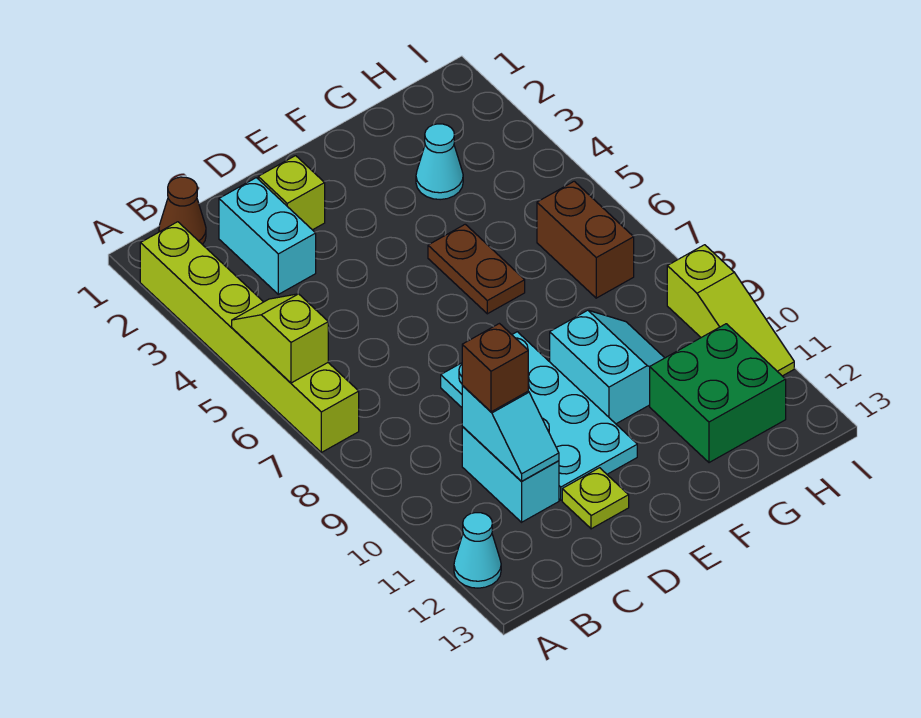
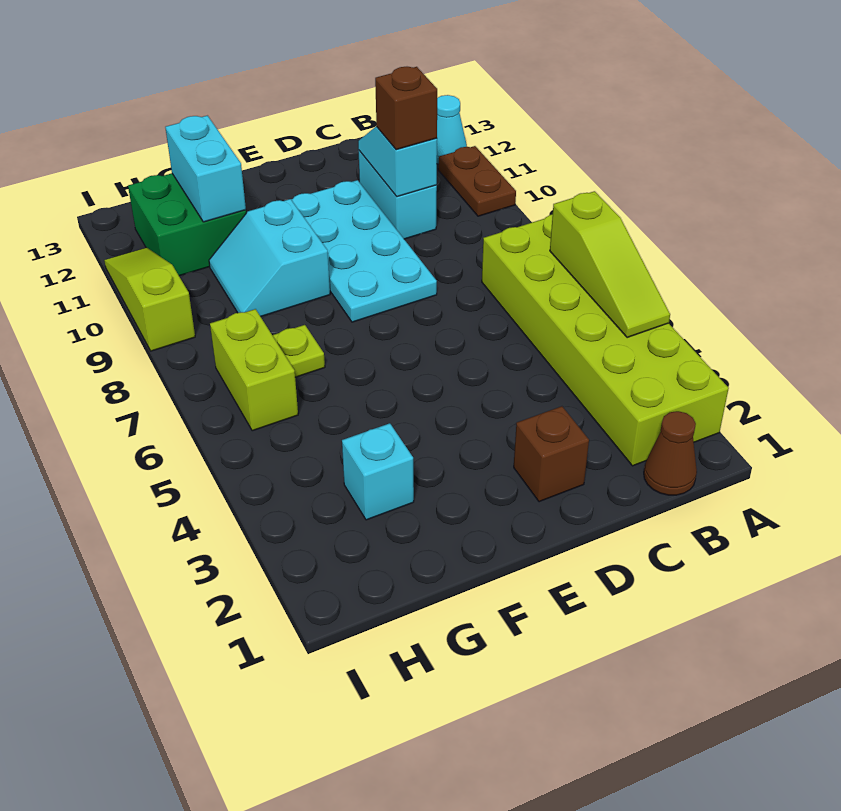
lime brick A2:A7 level 1 -> lime brick A2:B7 level 1
lime slope A5:A6 level 2 top 6 -> lime slope A4:A6 level 2 top 6
cyan brick C2:C3 level 1 -> cyan brick G11:G12 level 2
lime brick D2 level 1 -> brown brick D2 level 1
lime plate D12 level 1 -> lime plate G7 level 1
brown plate F5:F6 level 1 -> brown plate A10:A11 level 1
cyan cone G3 level 1 -> cyan brick G3 level 1
brown brick H6:H7 level 1 -> lime brick H6:H7 level 1

